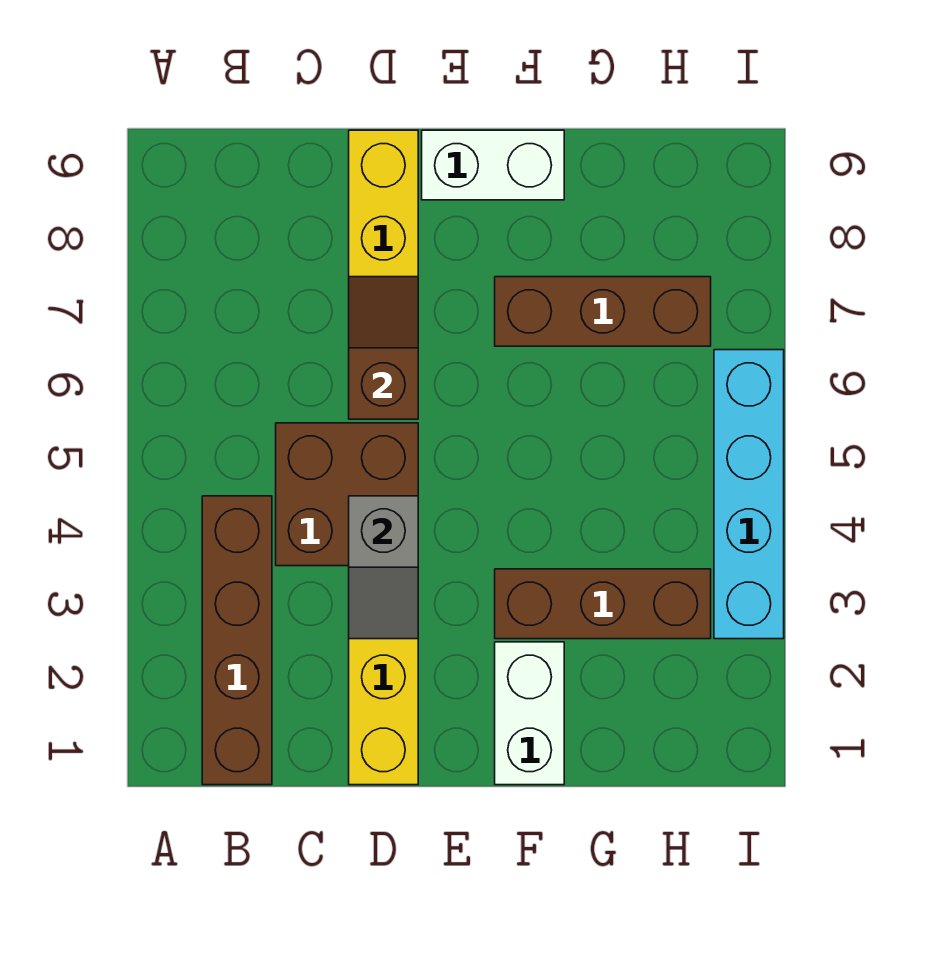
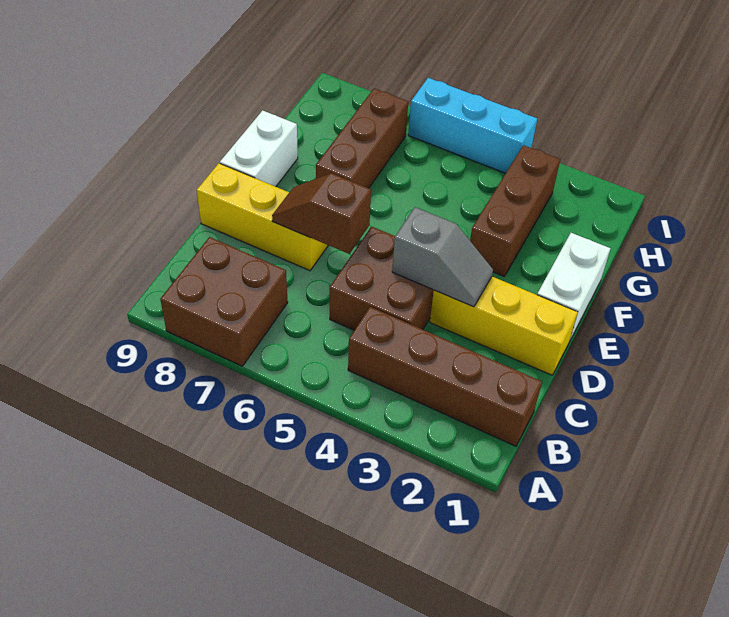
none -> brown brick A7:B8 level 1
white brick F1:F2 level 1 -> white brick E1:F1 level 1
cyan brick I3:I6 level 1 -> cyan brick I4:I6 level 1

